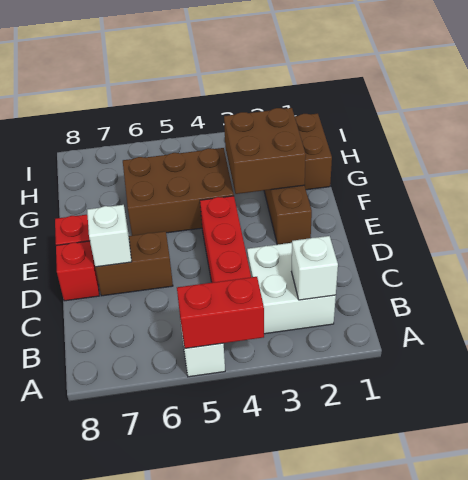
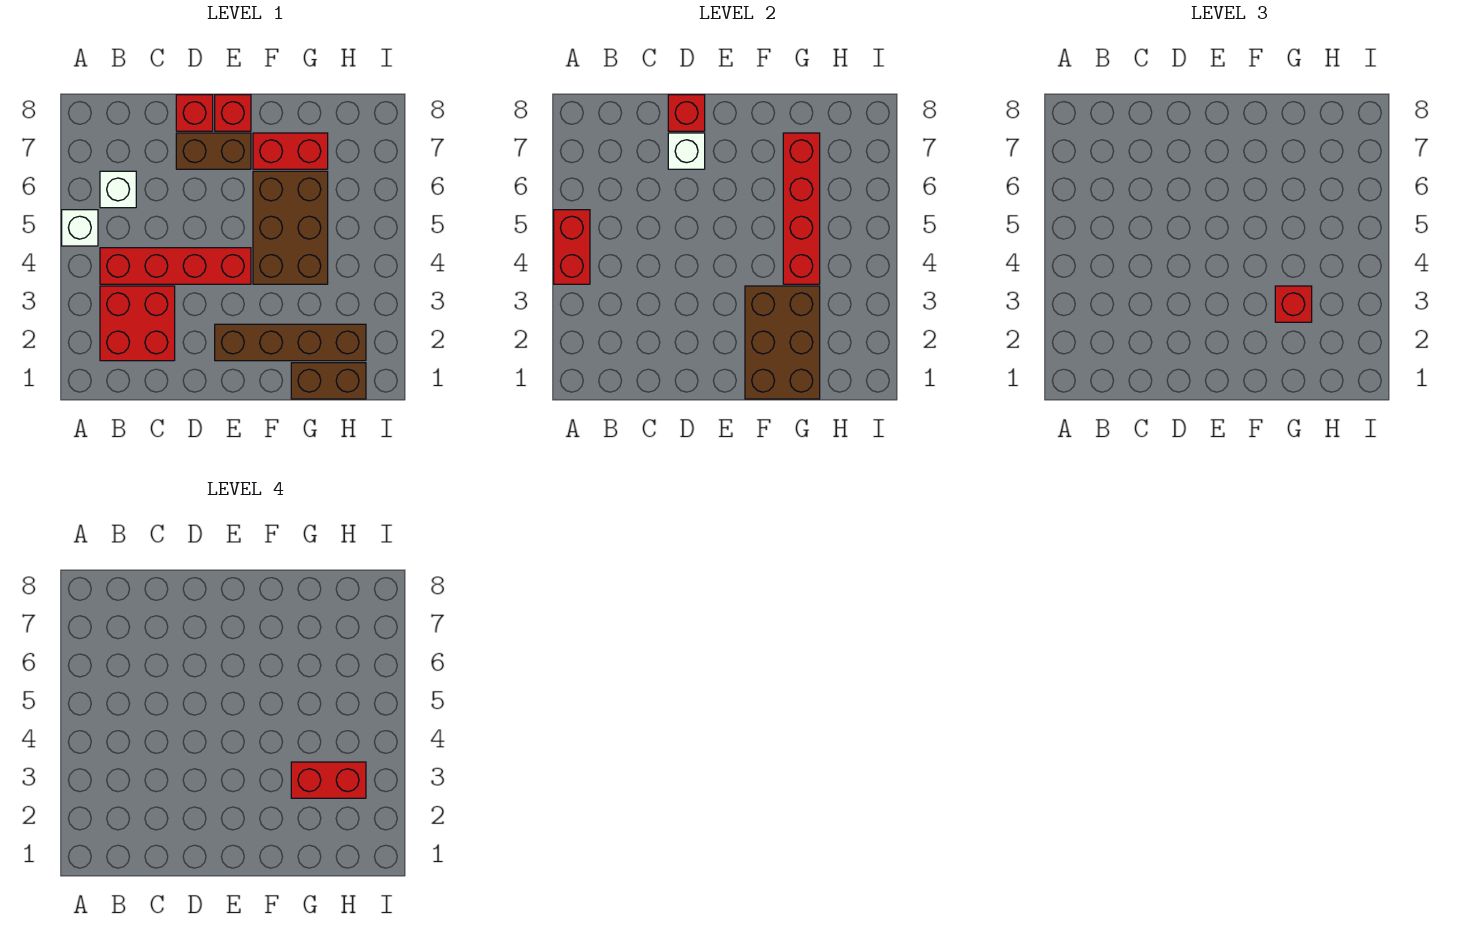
white brick B2:C3 level 1 -> red brick B2:C3 level 1
white brick B2 level 2 -> white brick B6 level 1
brown brick D6:D7 level 1 -> brown brick D7:E7 level 1
none -> red brick D8 level 2
brown brick F2:G3 level 2 -> brown brick F1:G3 level 2
none -> red brick F7:G7 level 1
none -> red brick G3 level 3
none -> red brick G3:H3 level 4
none -> red brick G4:G7 level 2

